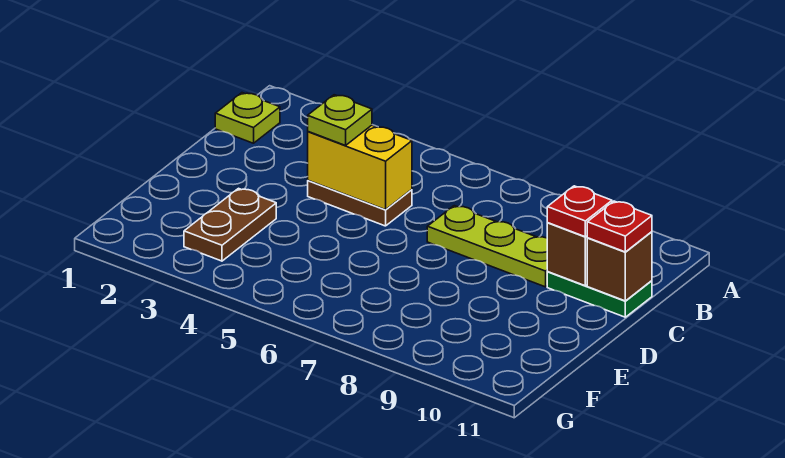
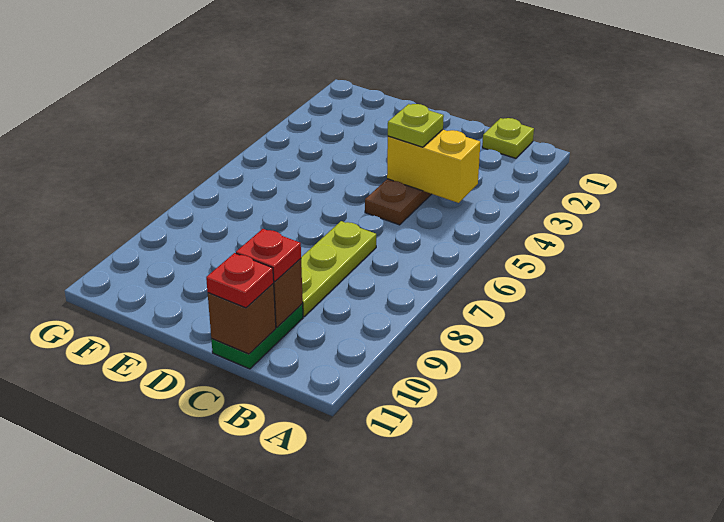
yellow brick C4:C5 level 2 -> yellow brick B4:C4 level 2
brown plate E3:F3 level 1 -> none

